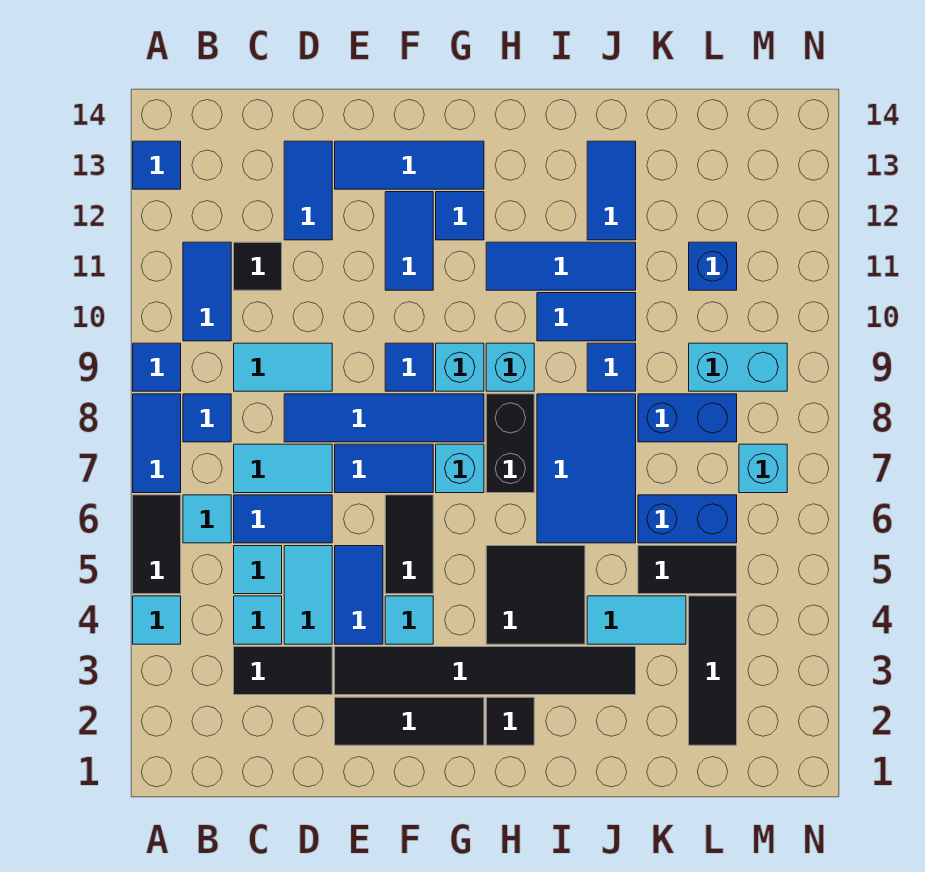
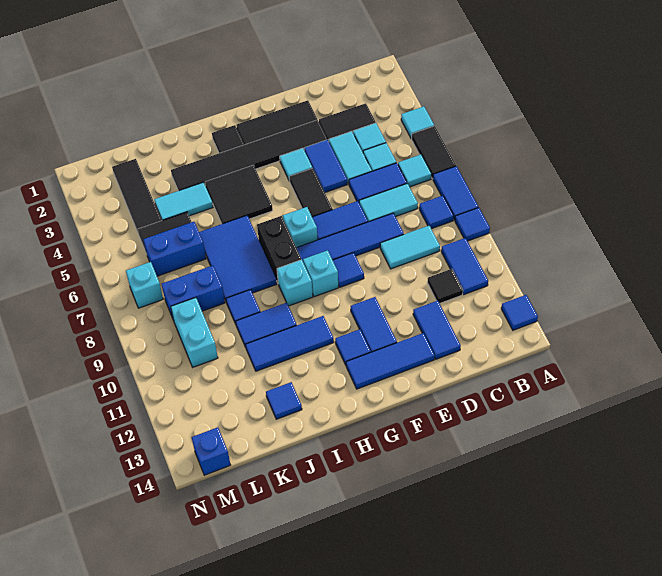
blue tile J12:J13 level 1 -> blue tile J13 level 1
cyan brick L9:M9 level 1 -> cyan brick L9:L10 level 1
blue brick L11 level 1 -> blue brick M14 level 1

